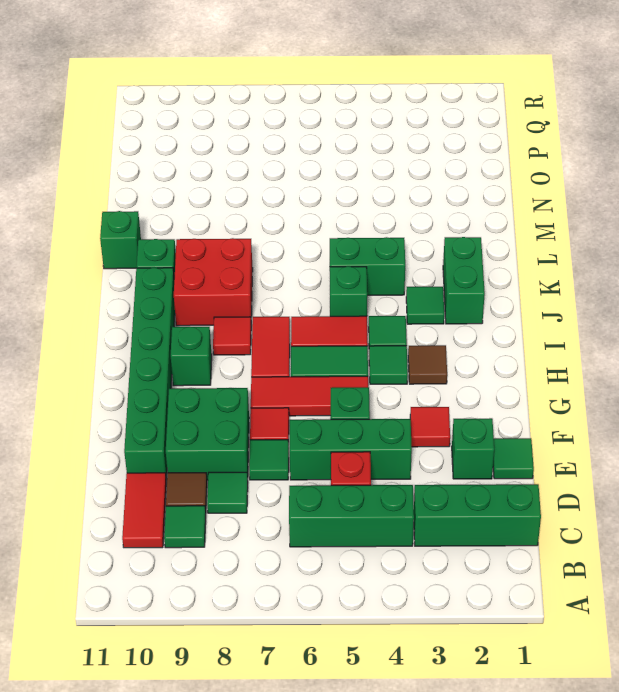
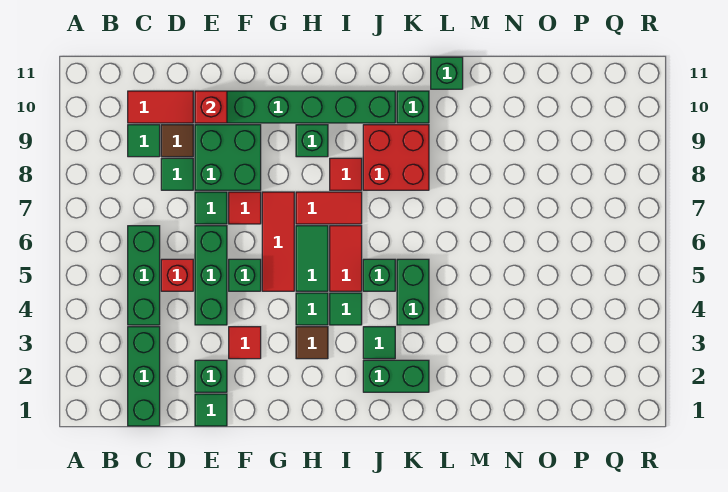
none -> red brick E10 level 2

